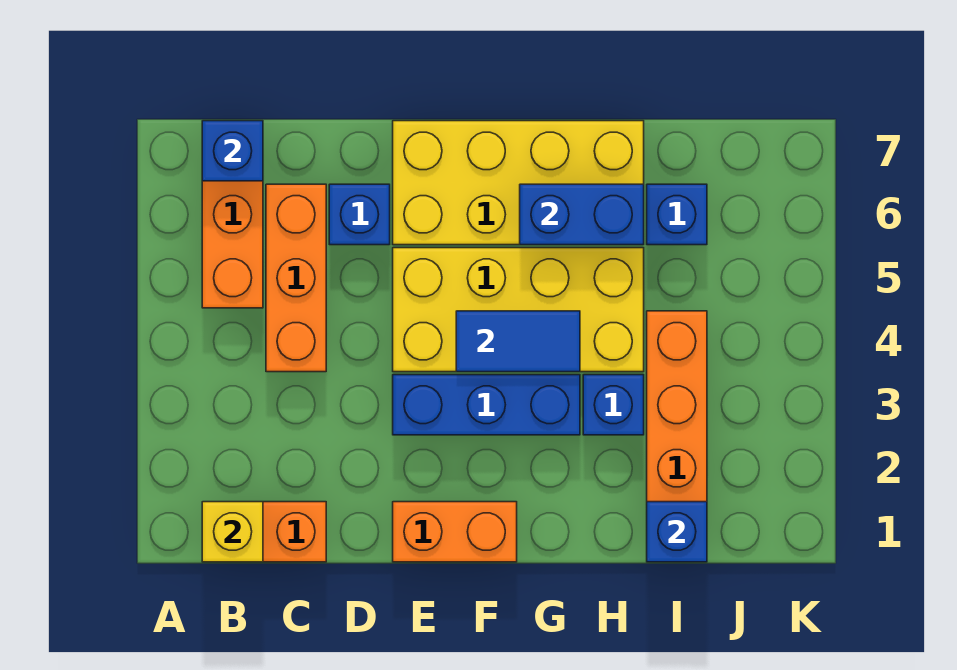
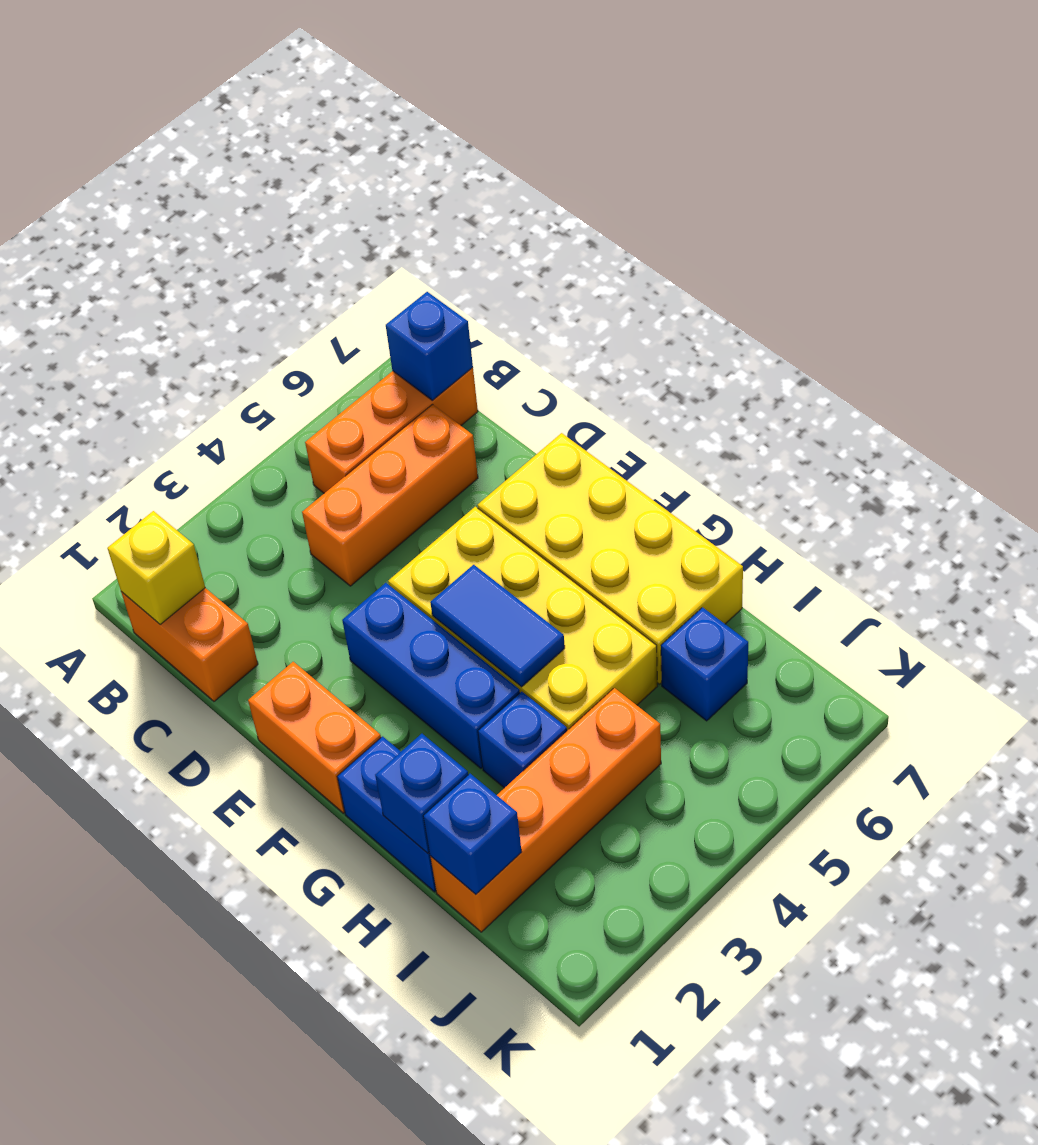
blue brick D6 level 1 -> blue brick H1 level 2
blue brick G6:H6 level 2 -> blue brick G1:H1 level 1

